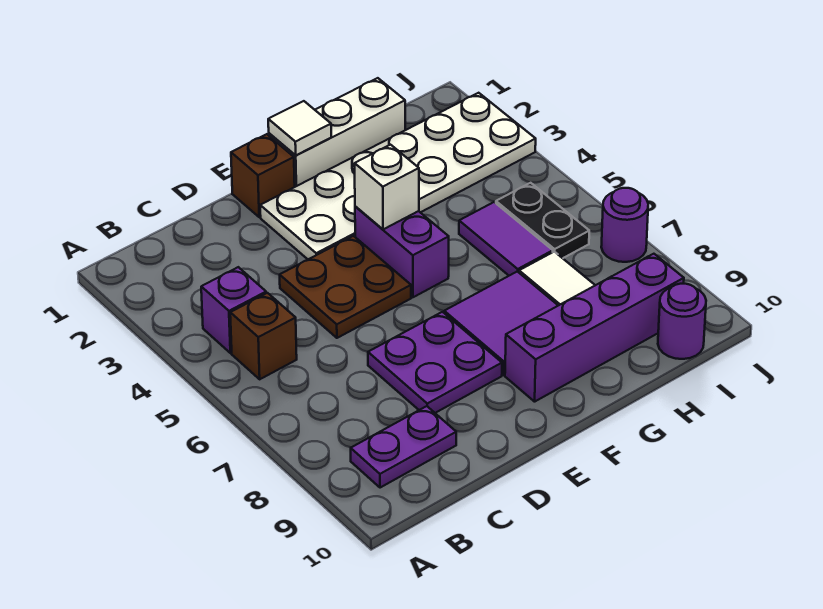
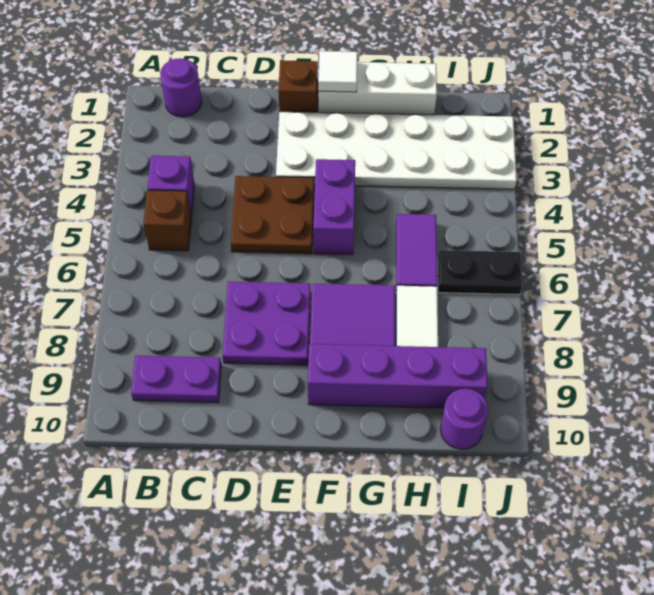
white brick F4 level 2 -> none
black plate I5:I6 level 1 -> black plate I6:J6 level 1
purple round brick J7 level 1 -> purple round brick B1 level 1

